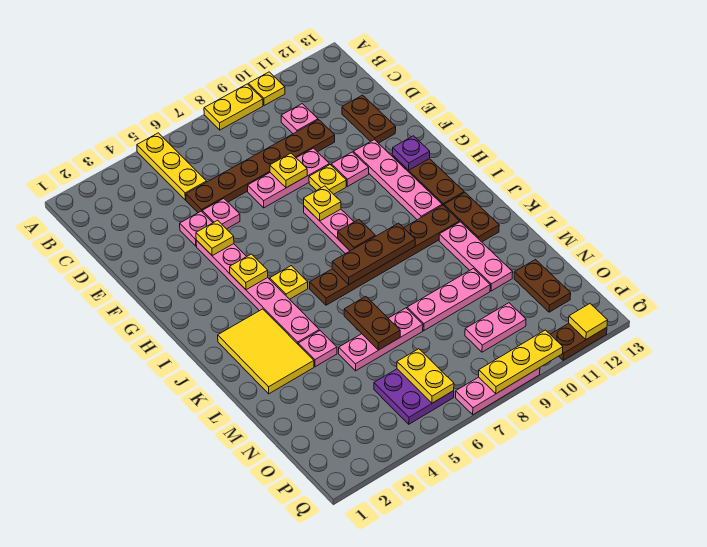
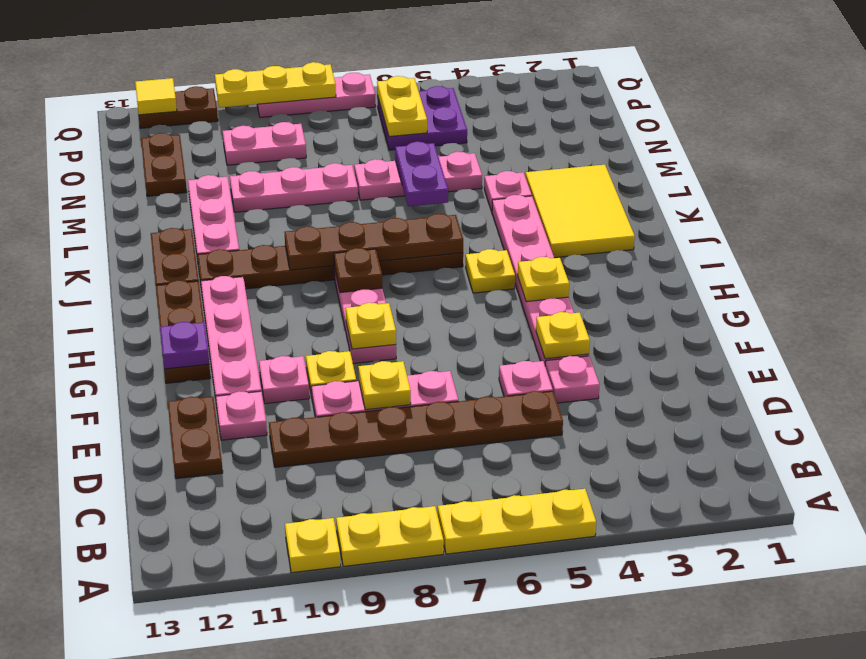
yellow plate A5:C5 level 1 -> yellow plate A5:A7 level 1
pink plate C10 level 1 -> pink plate E11 level 1
brown plate J7:J9 level 2 -> brown plate J6:J9 level 2
brown plate L6:M6 level 2 -> purple plate L6:M6 level 2

